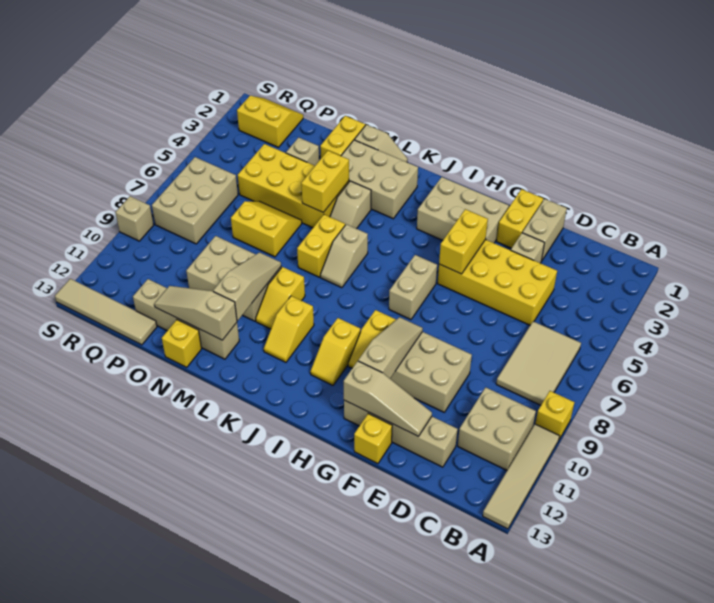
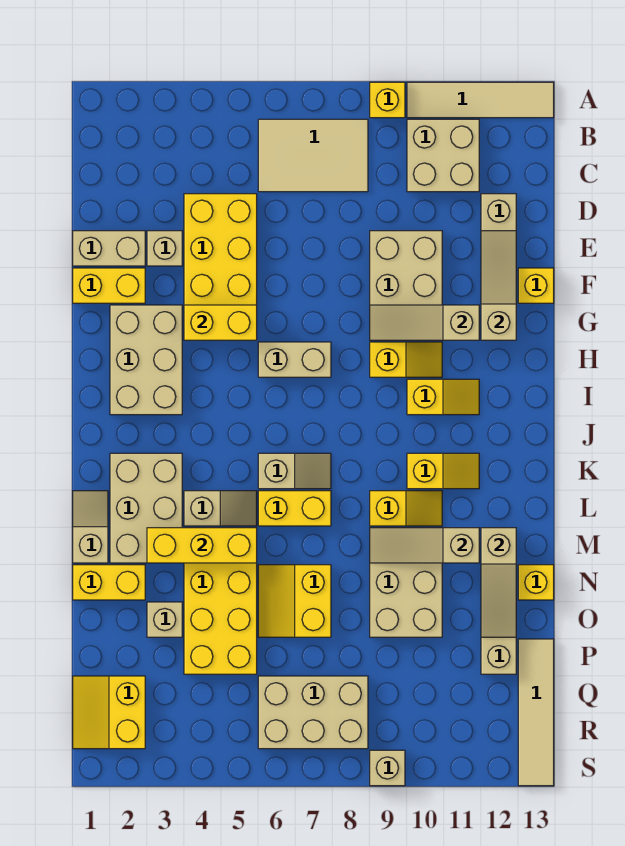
yellow brick M4:M5 level 2 -> yellow brick M3:M5 level 2

